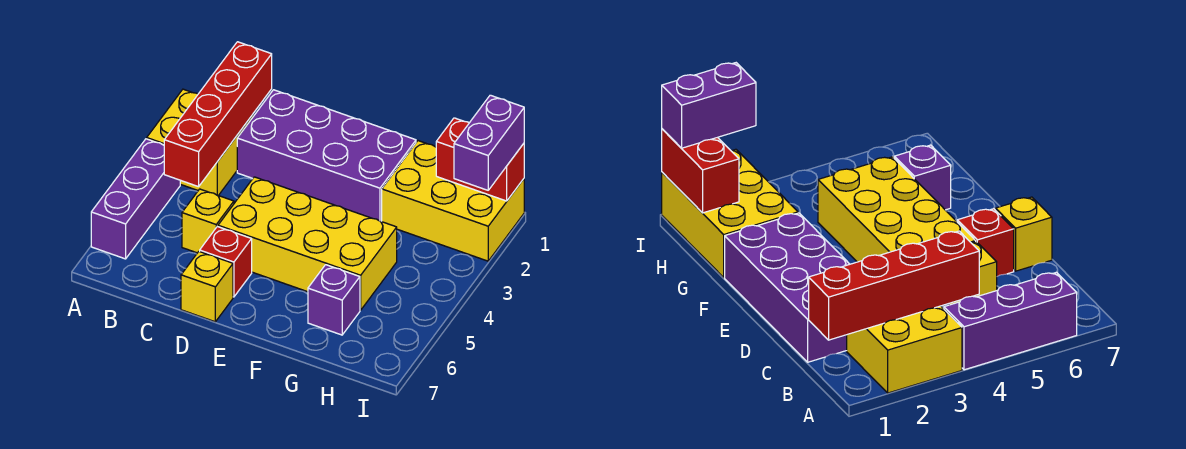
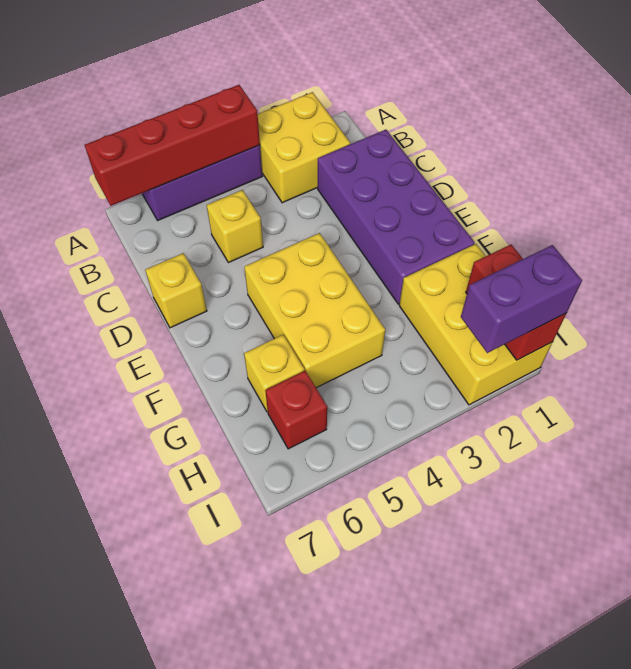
red brick B1:B4 level 2 -> red brick A4:A7 level 2
yellow brick D4:G5 level 1 -> yellow brick E4:G5 level 1
red brick D6 level 1 -> red brick H6 level 1
purple brick G6 level 1 -> yellow brick G6 level 1

